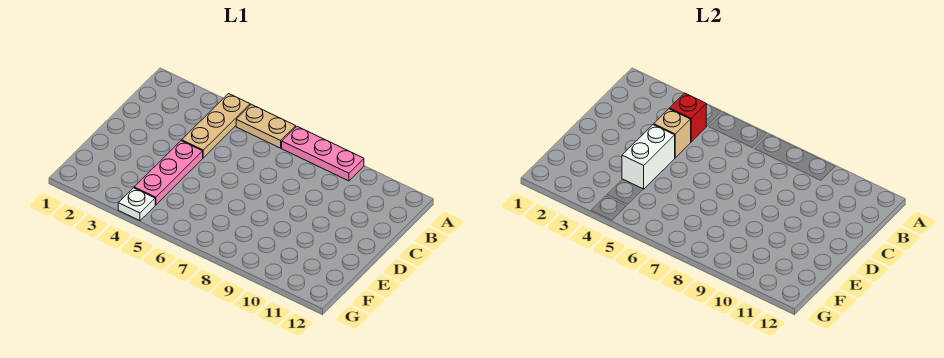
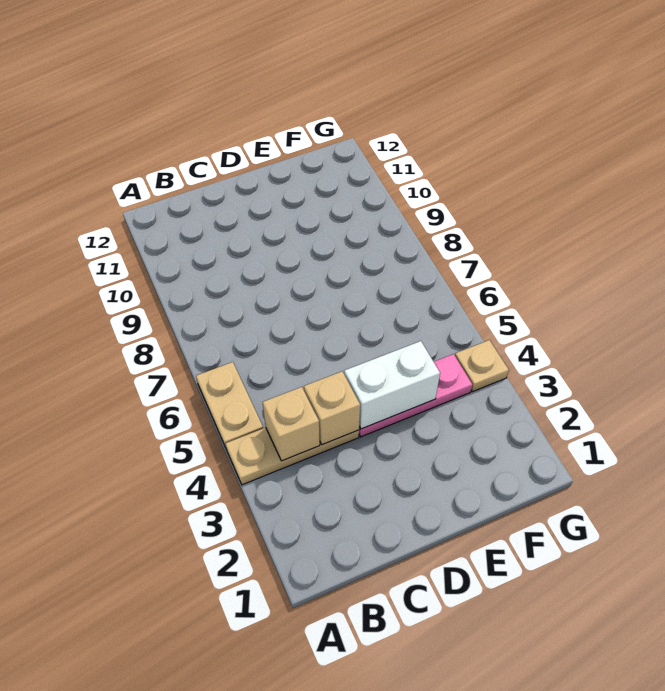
pink plate A7:A9 level 1 -> none
red brick B4 level 2 -> tan brick B4 level 2
white plate G4 level 1 -> tan plate G4 level 1

